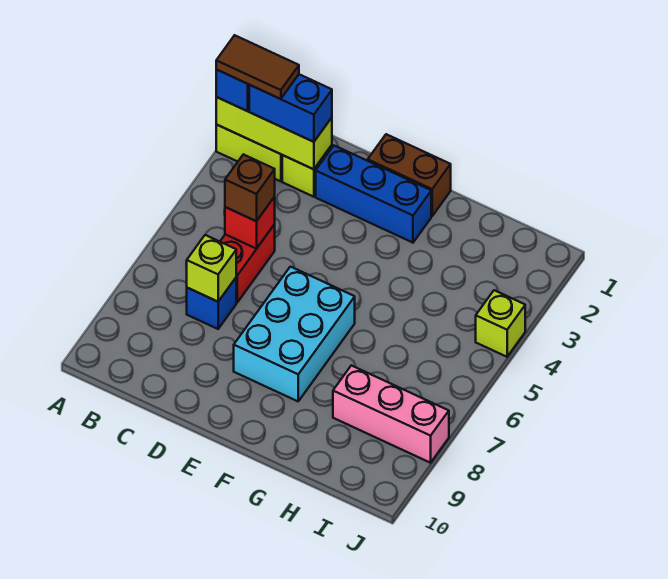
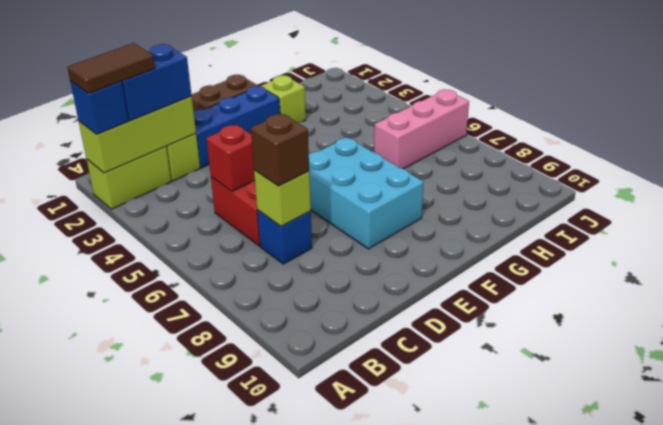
brown brick C5 level 3 -> brown brick C7 level 3
pink brick H8:J8 level 1 -> pink brick H6:J6 level 1
lime brick J4 level 1 -> lime brick G2 level 1

